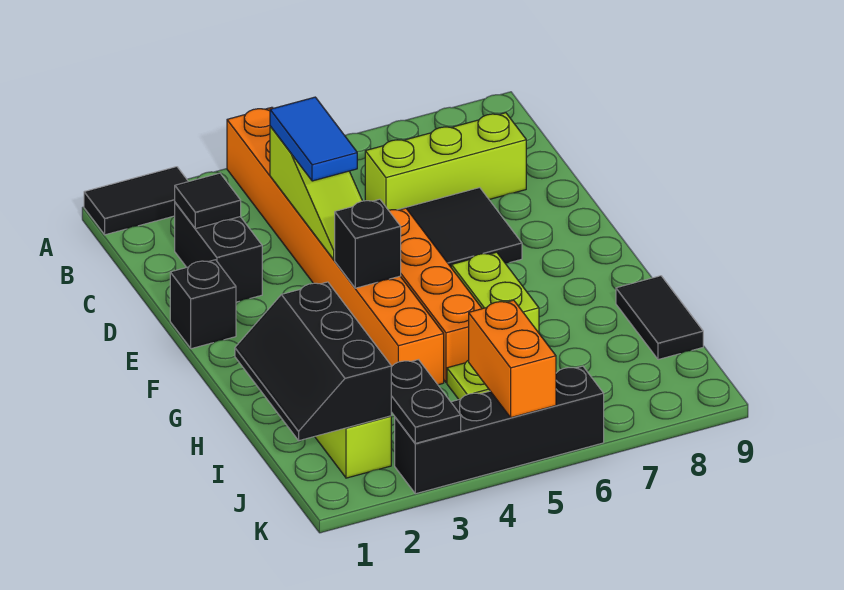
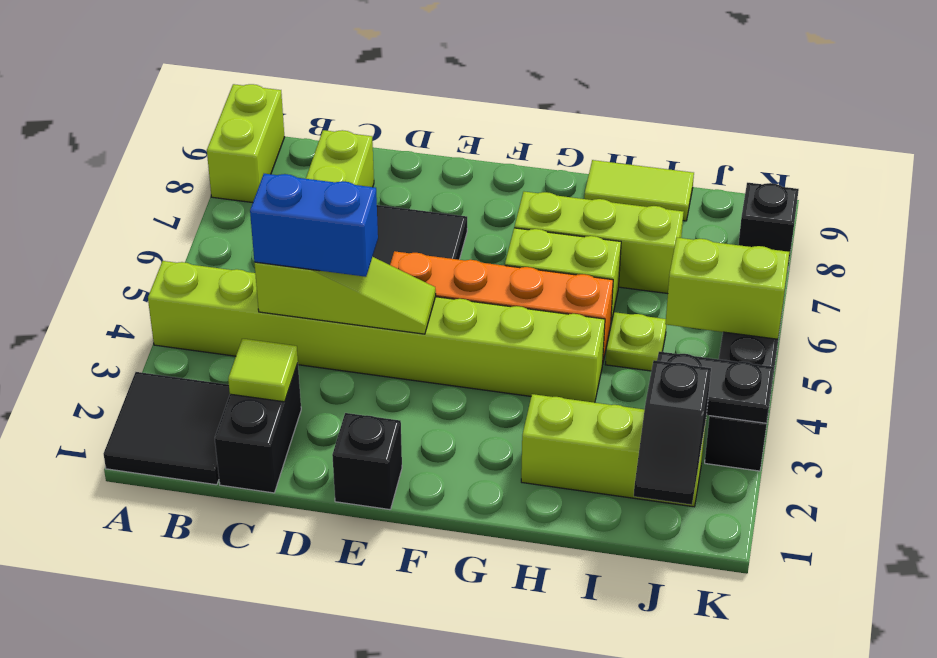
black tile A1:A2 level 1 -> black tile A1:B2 level 1
orange brick A4:H4 level 1 -> lime brick A4:H4 level 1
none -> lime brick A8:A9 level 1
black brick C2:D2 level 1 -> black brick C1:C2 level 1
black tile C2 level 2 -> lime tile C2 level 2
blue tile C4:D4 level 3 -> blue brick C4:D4 level 3
black brick F4 level 2 -> black brick K8 level 1
none -> lime brick G7:I7 level 1
black slope H1:J2 level 2 top 2 -> black slope J1:J2 level 2 top 2
black tile H9:I9 level 1 -> lime tile H9:I9 level 1
orange brick J5:K5 level 2 -> lime brick J5:K5 level 2

